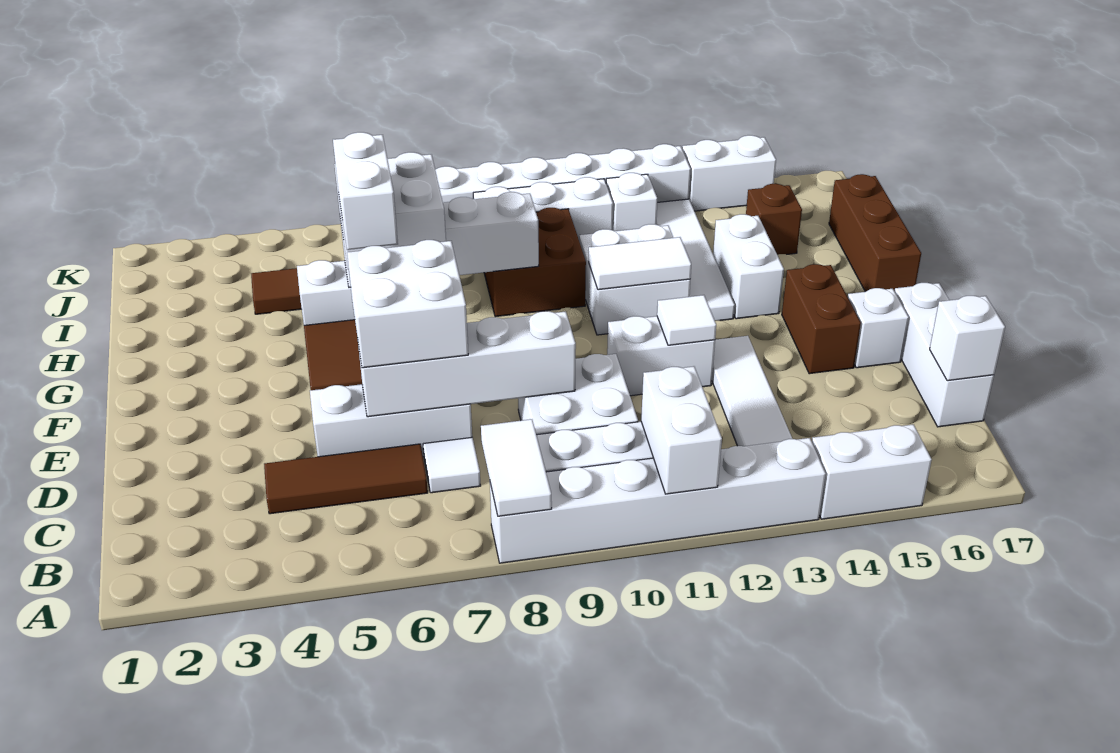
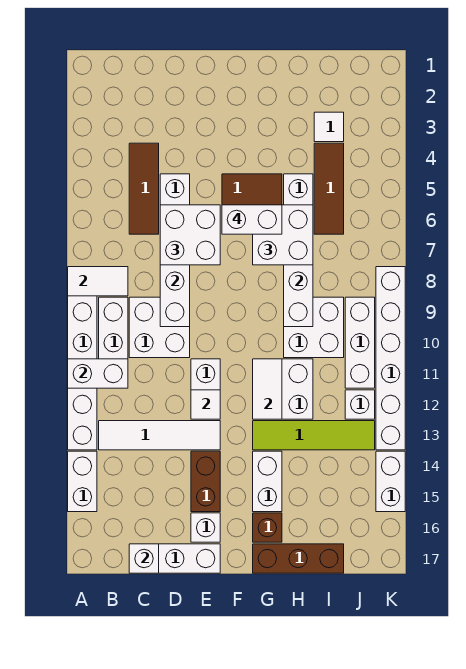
white tile C7 level 1 -> white tile I3 level 1
brown brick E15:F15 level 1 -> brown brick E14:E15 level 1
white tile G13:J13 level 1 -> lime tile G13:J13 level 1
white brick G14:H14 level 1 -> white brick G14:G15 level 1
brown brick H9:I10 level 1 -> white brick H9:I10 level 1
brown brick I15 level 1 -> brown brick G16 level 1

